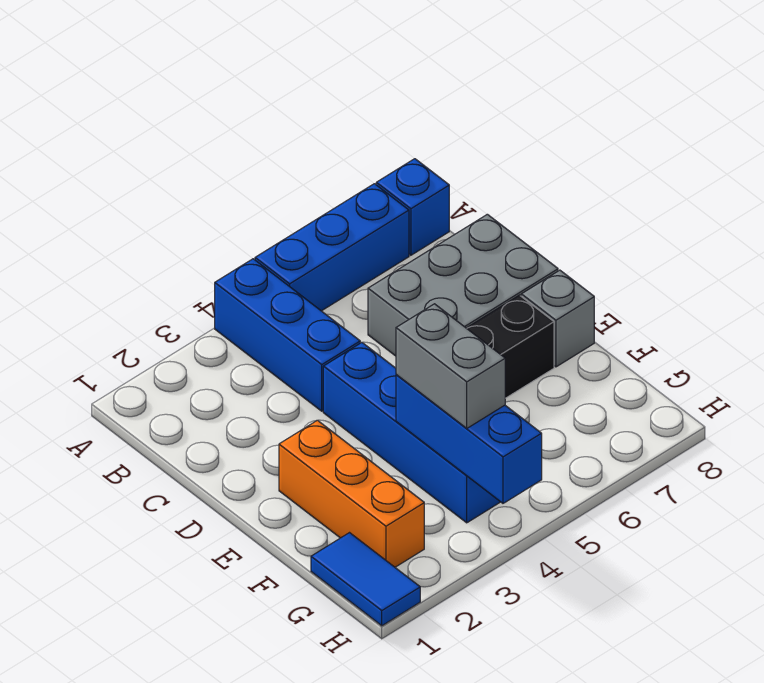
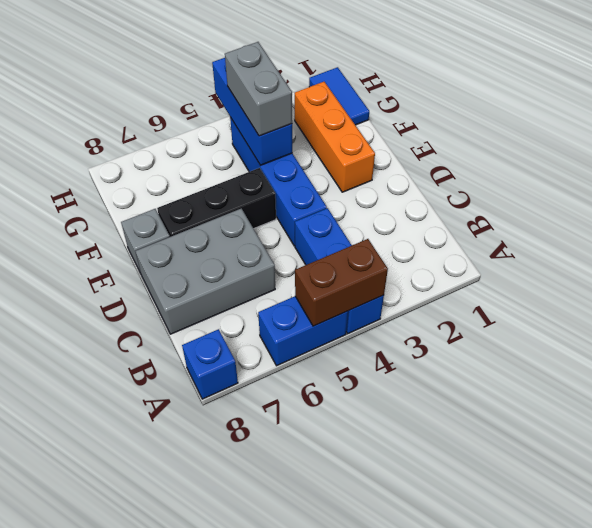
none -> brown brick A4:A5 level 2
blue brick A5:A7 level 1 -> blue brick A5:A6 level 1

